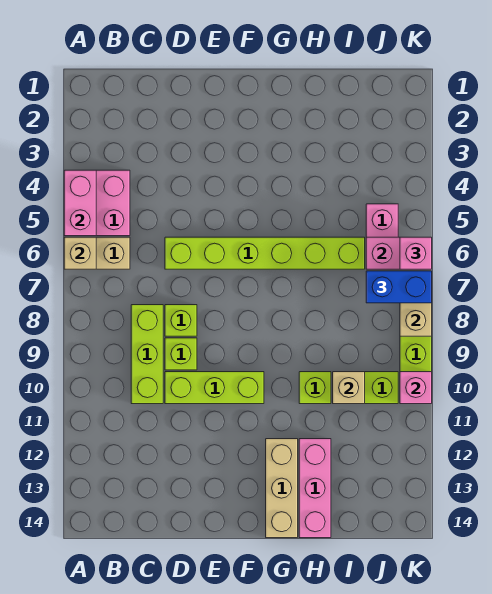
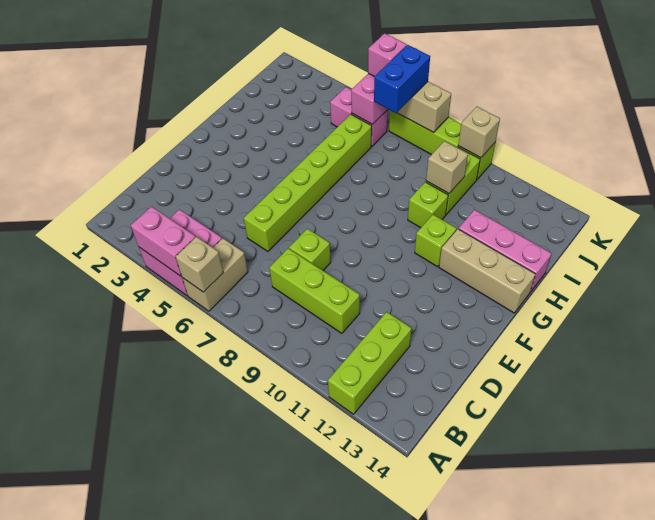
lime brick D9 level 1 -> lime brick G11 level 1
lime brick D10:F10 level 1 -> lime brick A12:C12 level 1
pink brick K10 level 2 -> tan brick K10 level 2

